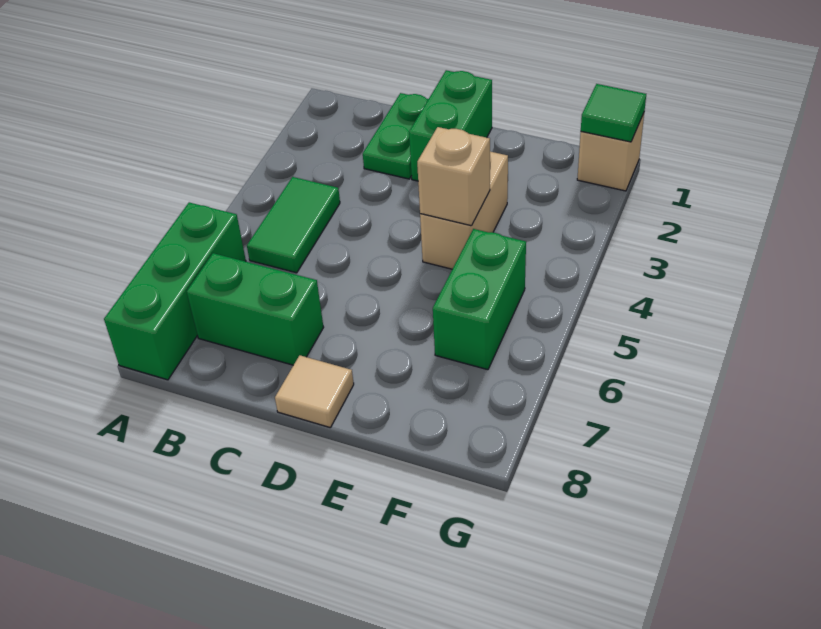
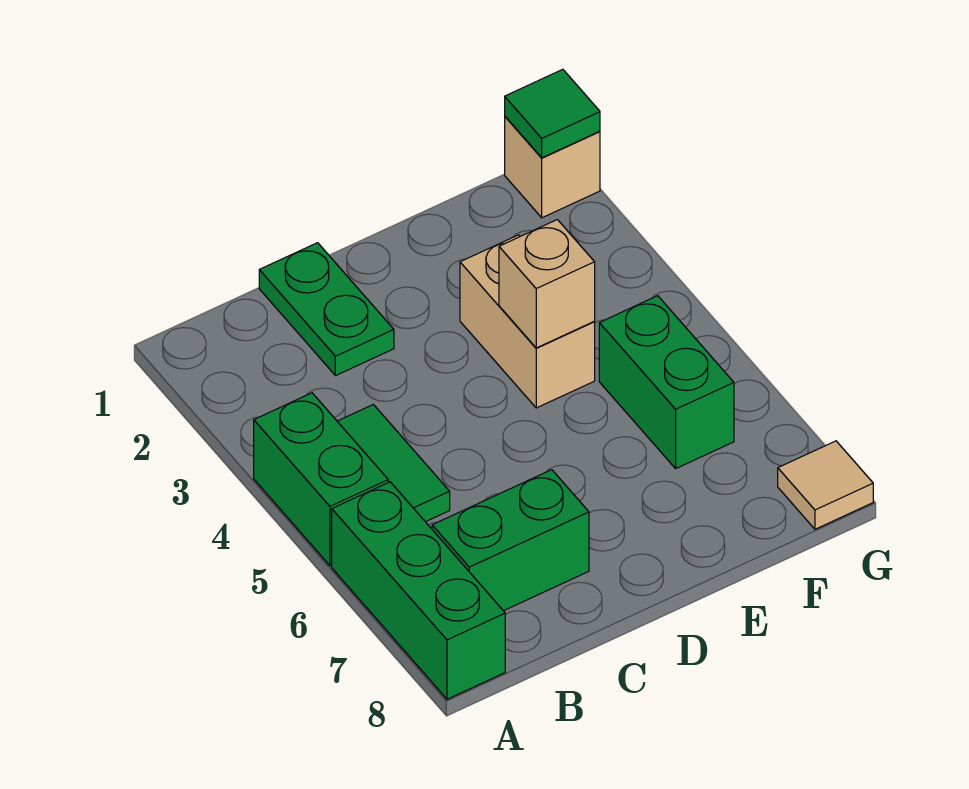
green brick D1:D2 level 1 -> green brick A4:A5 level 1
tan tile D8 level 1 -> tan tile G8 level 1

